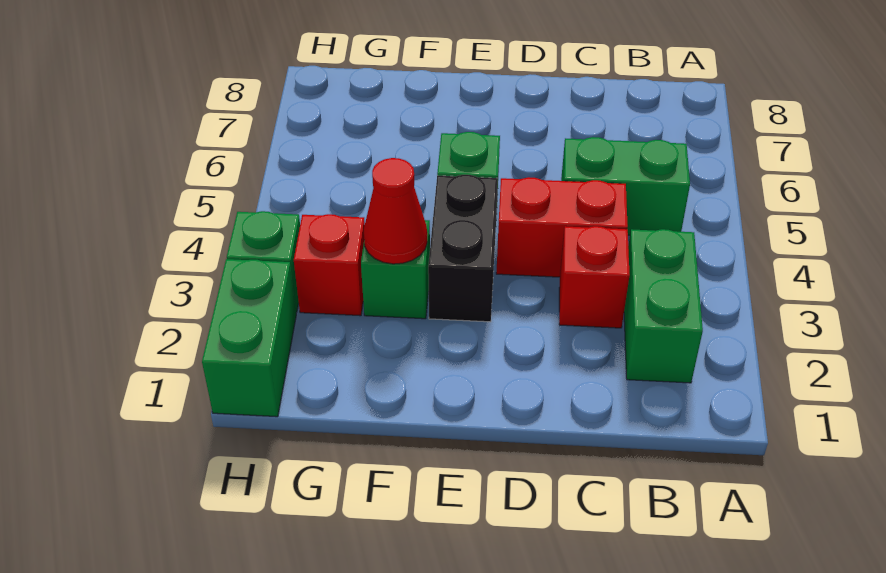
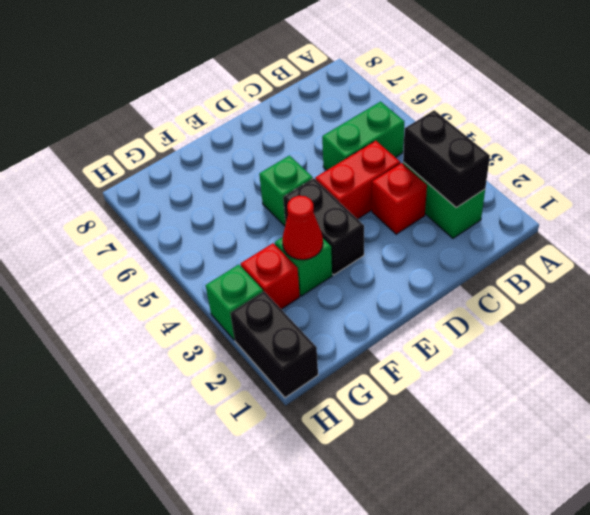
none -> black brick B2:B3 level 2
green brick H1:H2 level 1 -> black brick H1:H2 level 1

